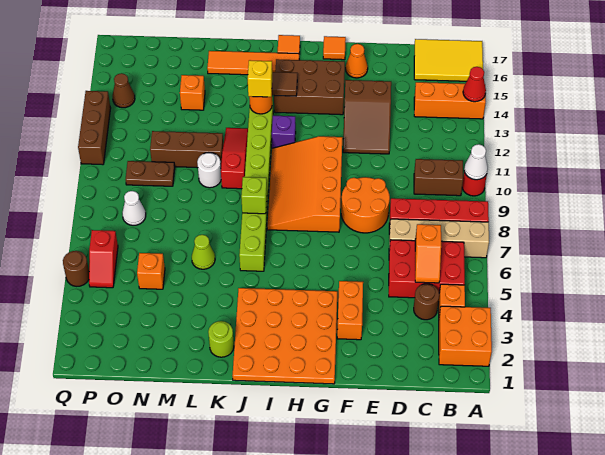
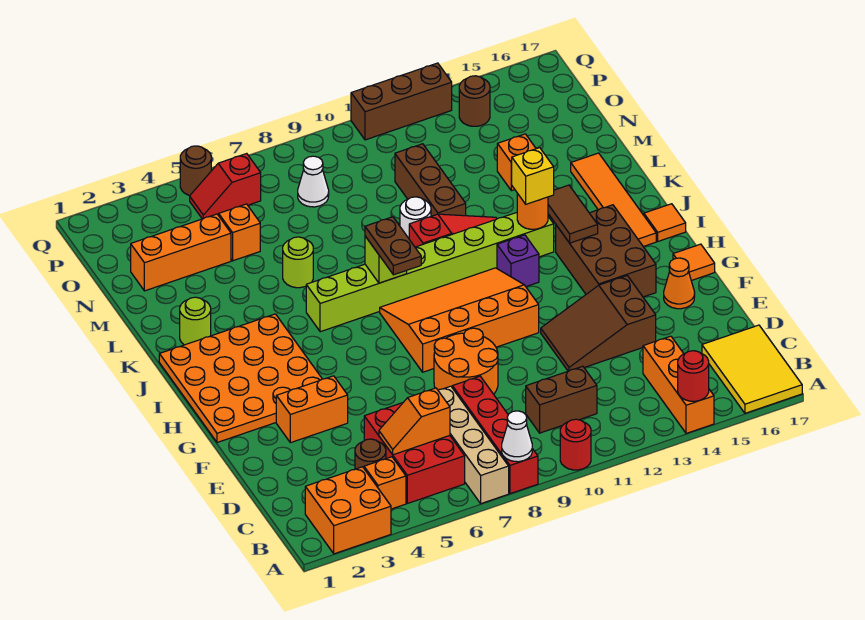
white cone A10 level 2 -> white cone A8 level 2
red cone A14 level 2 -> red round brick A14 level 2
brown brick B10:C10 level 1 -> brown brick C10:C11 level 1
lime cone L6 level 1 -> lime round brick L6 level 1
none -> orange brick N2:N4 level 1
brown plate N10:O10 level 1 -> brown plate I8:J8 level 3
brown cone P14 level 1 -> brown round brick P14 level 1

